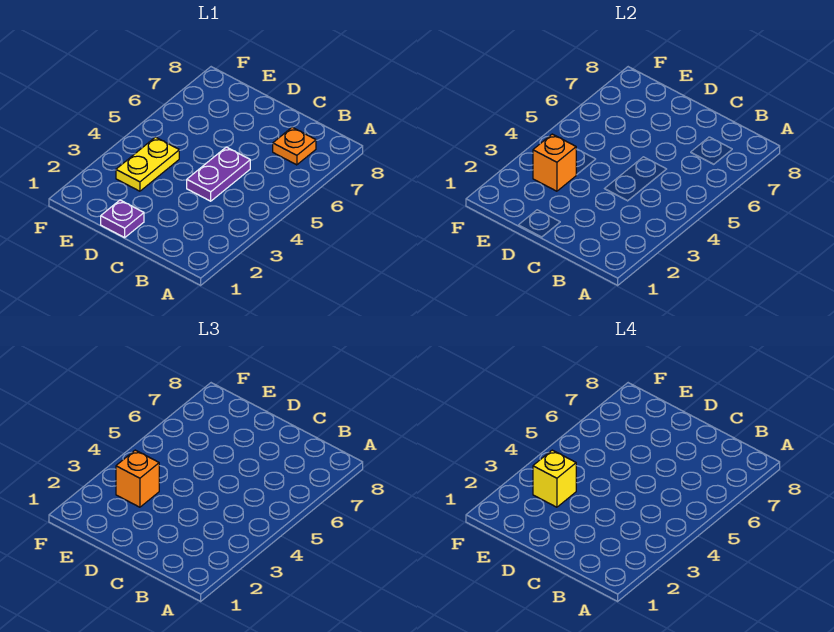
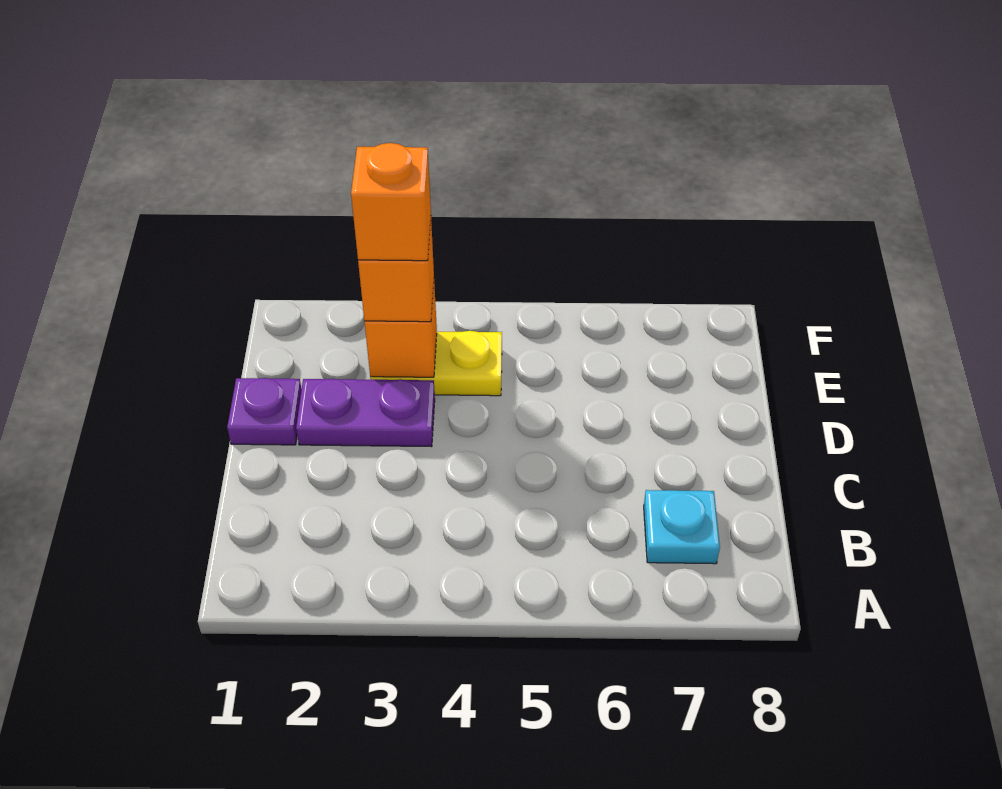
orange plate B7 level 1 -> cyan plate B7 level 1
purple plate C4:C5 level 1 -> purple plate D2:D3 level 1
yellow brick E3 level 4 -> orange brick E3 level 4

